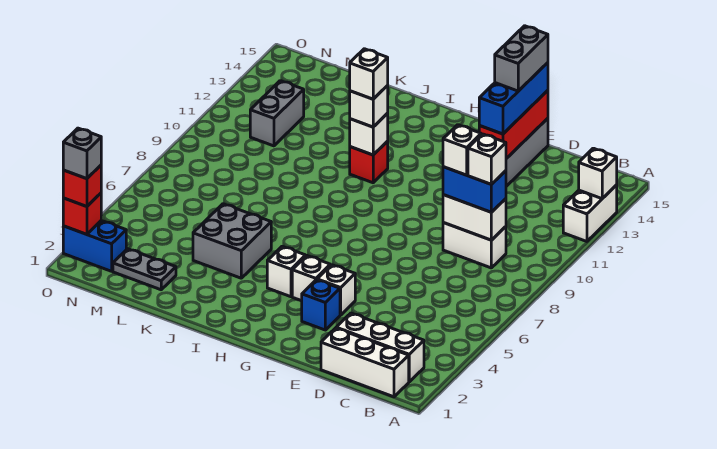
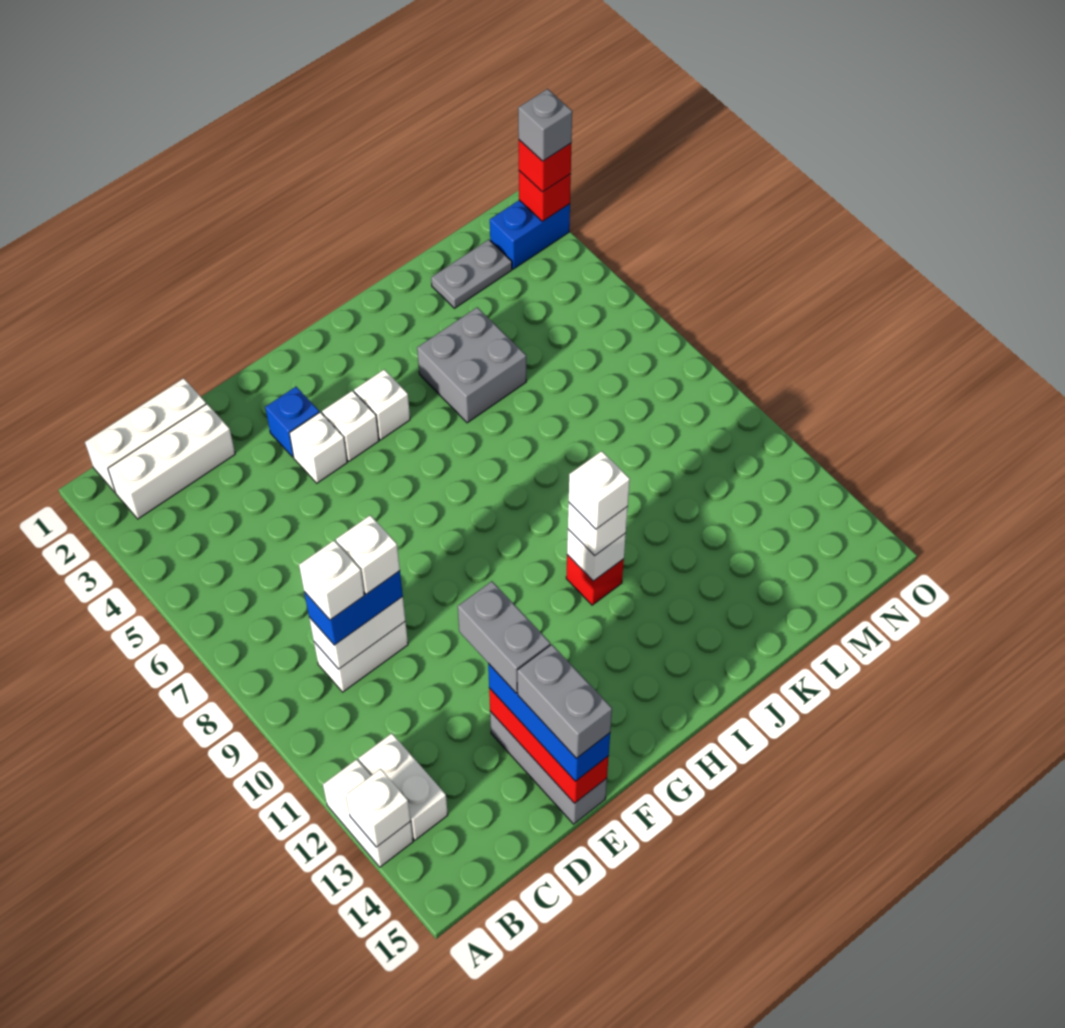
none -> white brick B12:B13 level 1
grey brick M11:M12 level 1 -> grey brick E12:E13 level 4

